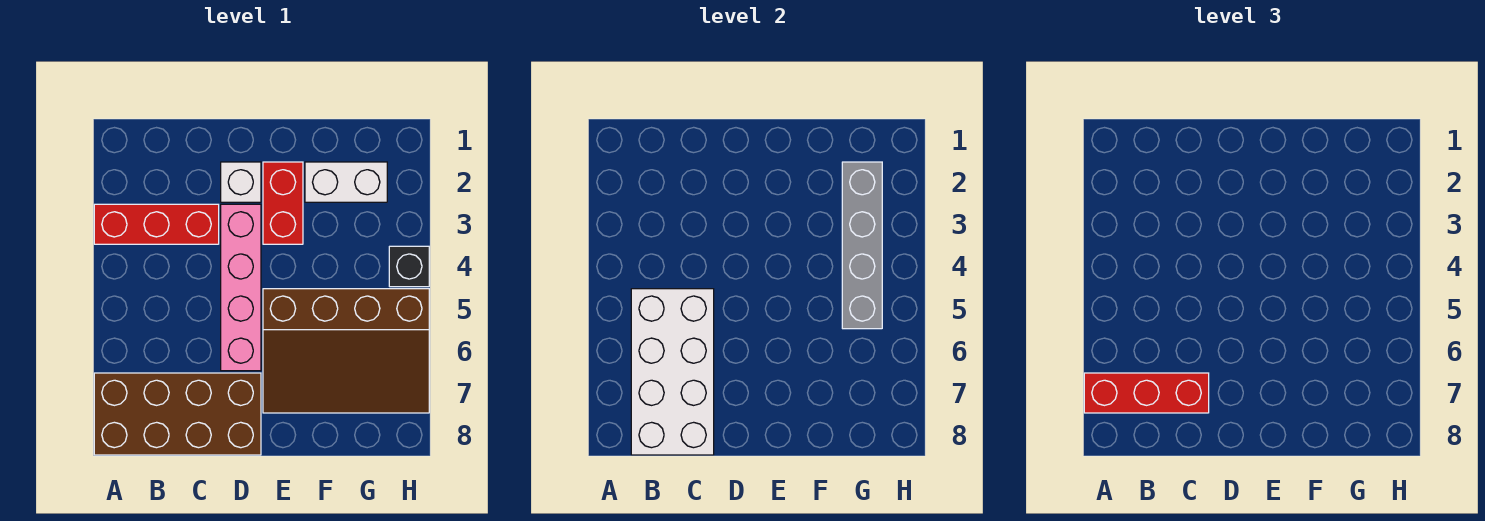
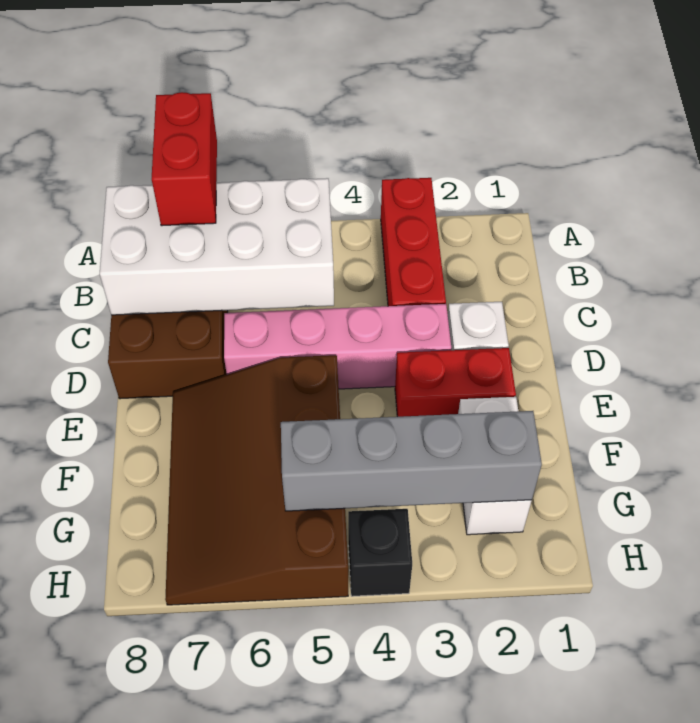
red brick A7:C7 level 3 -> red brick A7:B7 level 3

